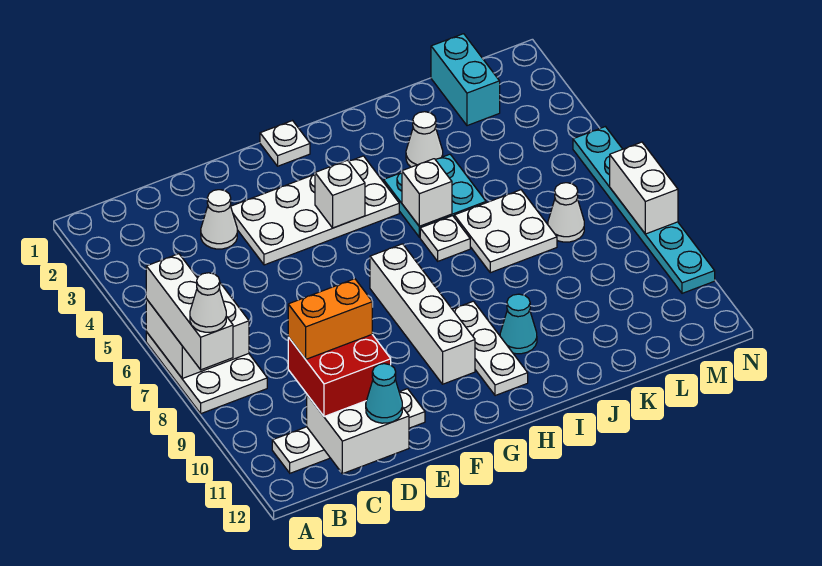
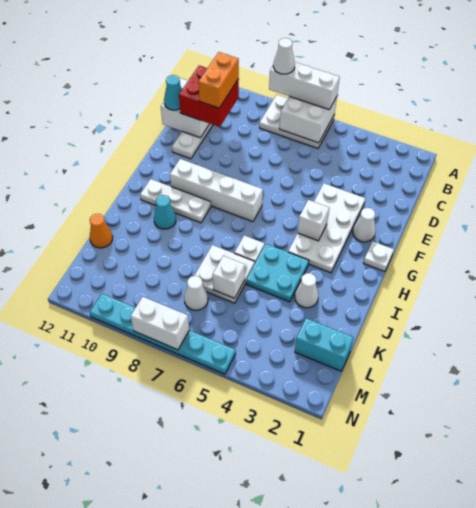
white cone D3 level 1 -> white cone F2 level 1
white brick I5 level 2 -> white brick K6 level 2
none -> orange cone K12 level 1

